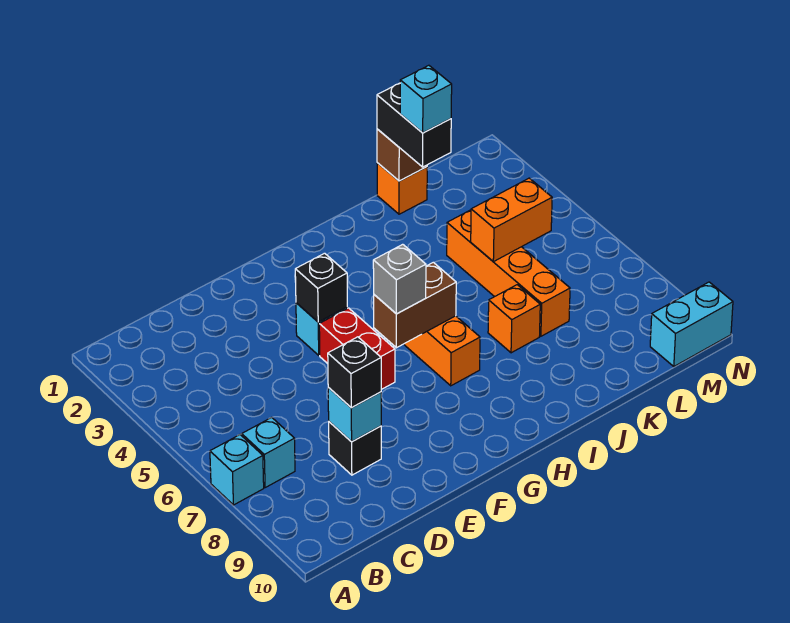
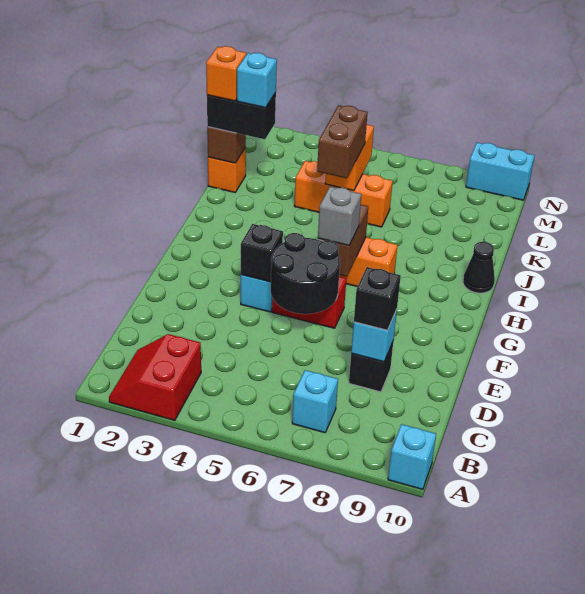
none -> red slope A2:B3 level 1 top 3
cyan brick A7 level 1 -> cyan brick A10 level 1
none -> black round brick E5:F6 level 2
none -> black cone I10 level 1
none -> brown brick J5:K5 level 3
orange brick J7 level 1 -> orange brick K1 level 4
orange brick K4:K7 level 1 -> orange brick K4:K6 level 1
cyan brick M10:N10 level 1 -> cyan brick N9:N10 level 1

